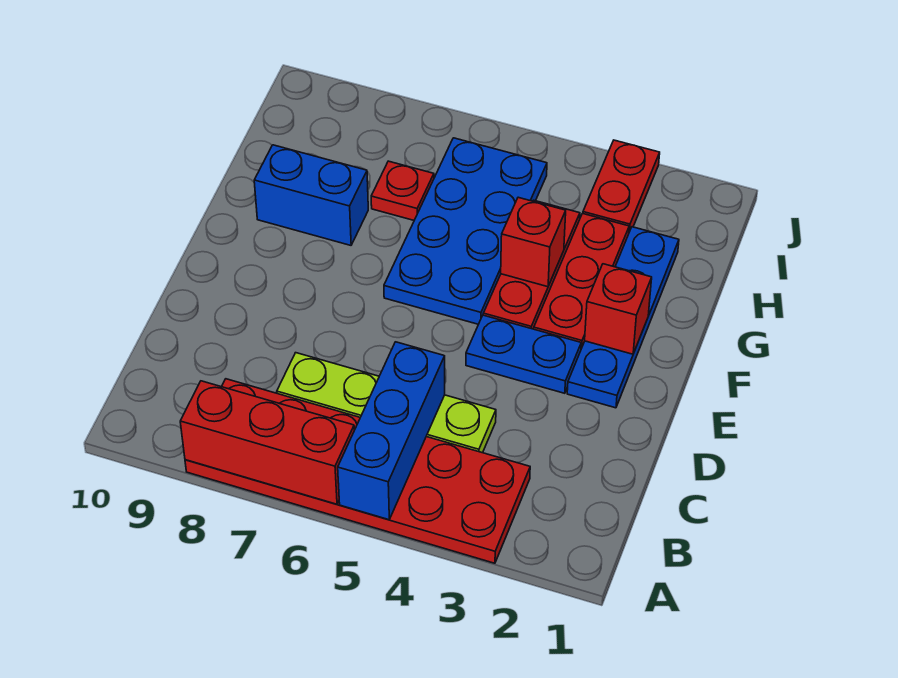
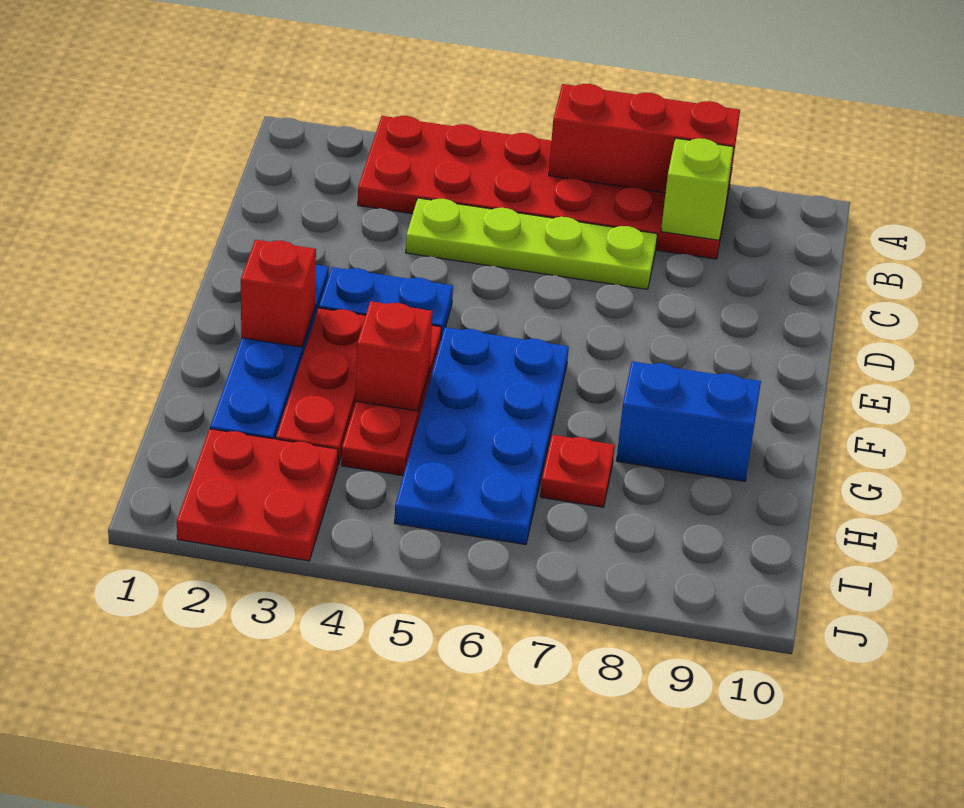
blue brick A5:C5 level 2 -> none
none -> lime brick B8 level 2
red plate I3:J3 level 1 -> red plate I2:J3 level 1

